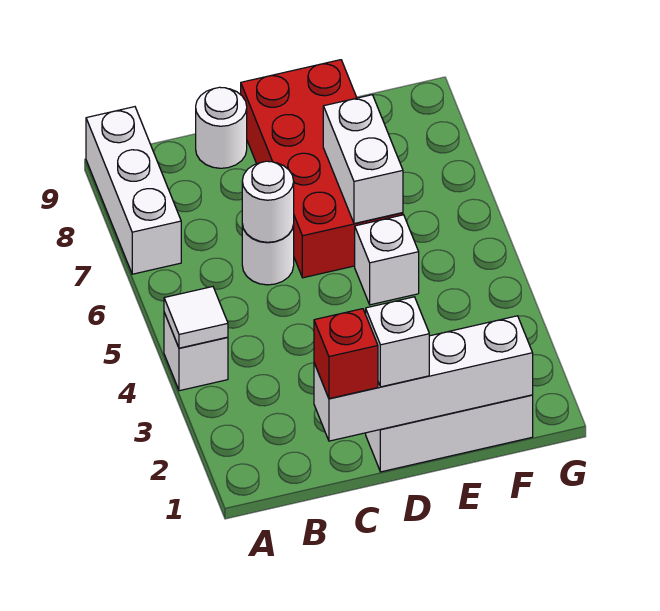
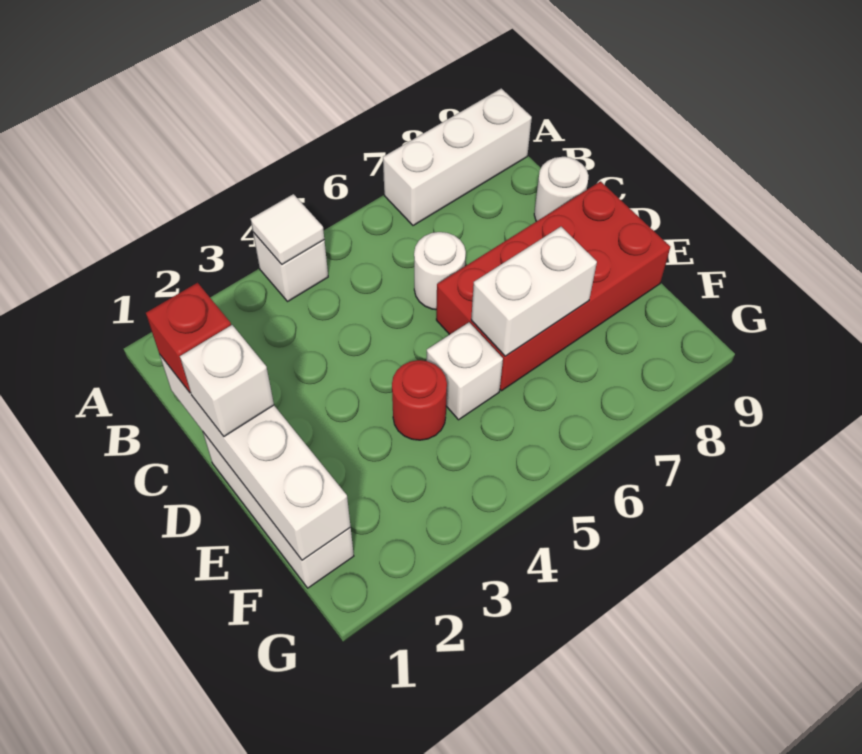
white round brick C6 level 2 -> none
none -> red round brick E4 level 1

